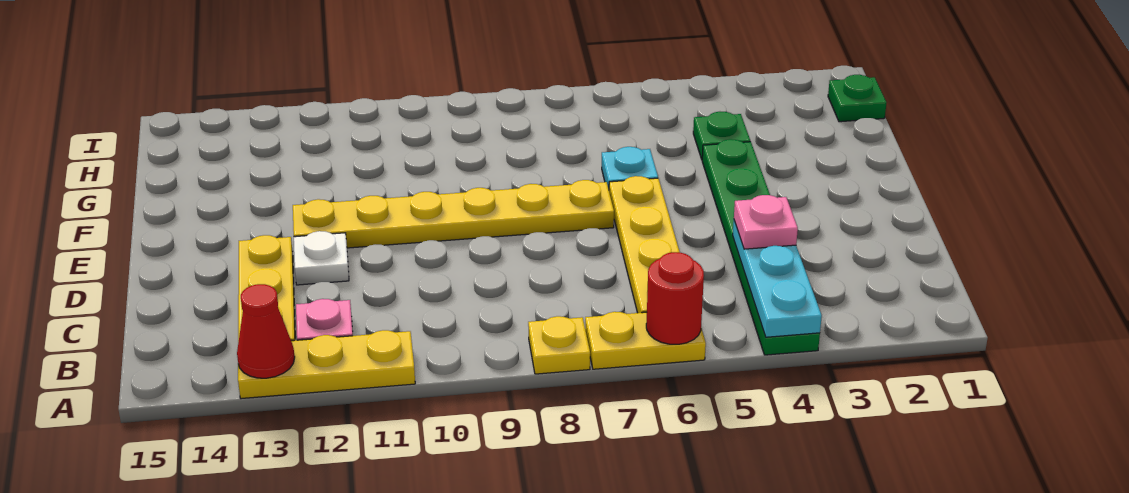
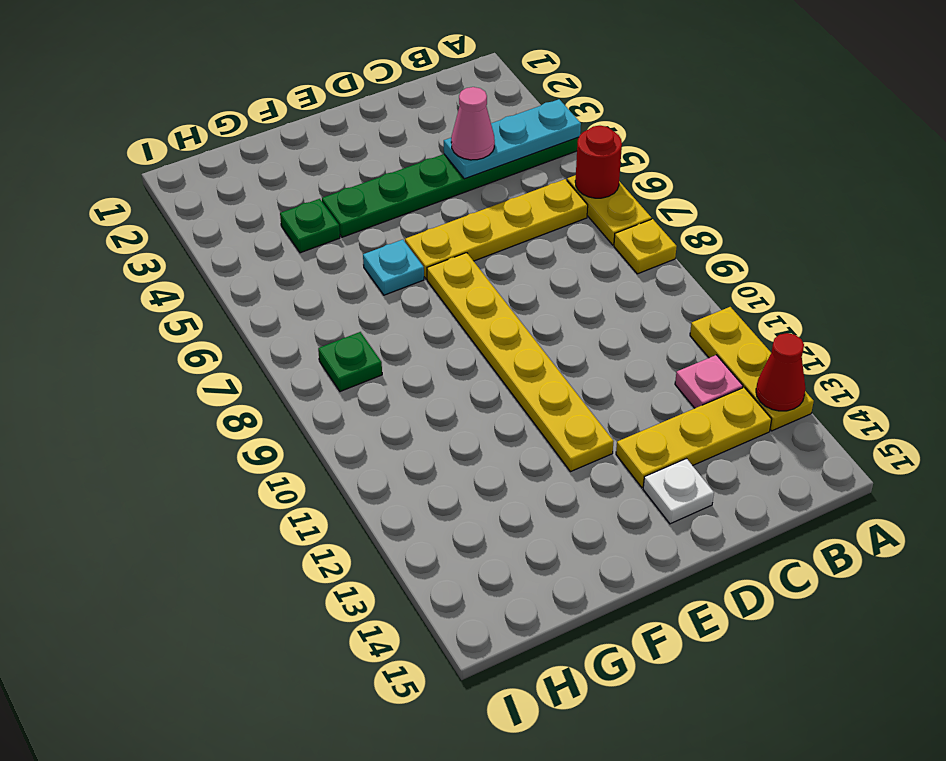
pink plate C4 level 3 -> pink cone C4 level 3
white plate D12 level 1 -> white plate D14 level 1
green plate H1 level 1 -> green plate H8 level 1

